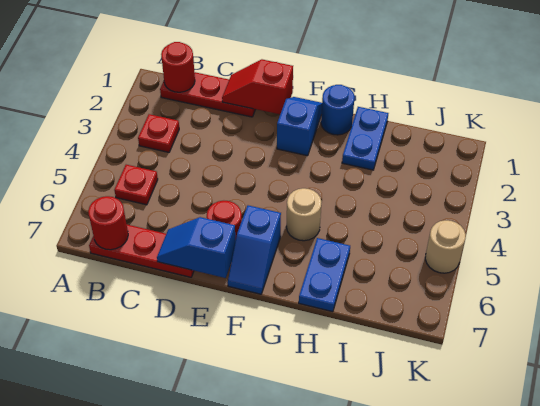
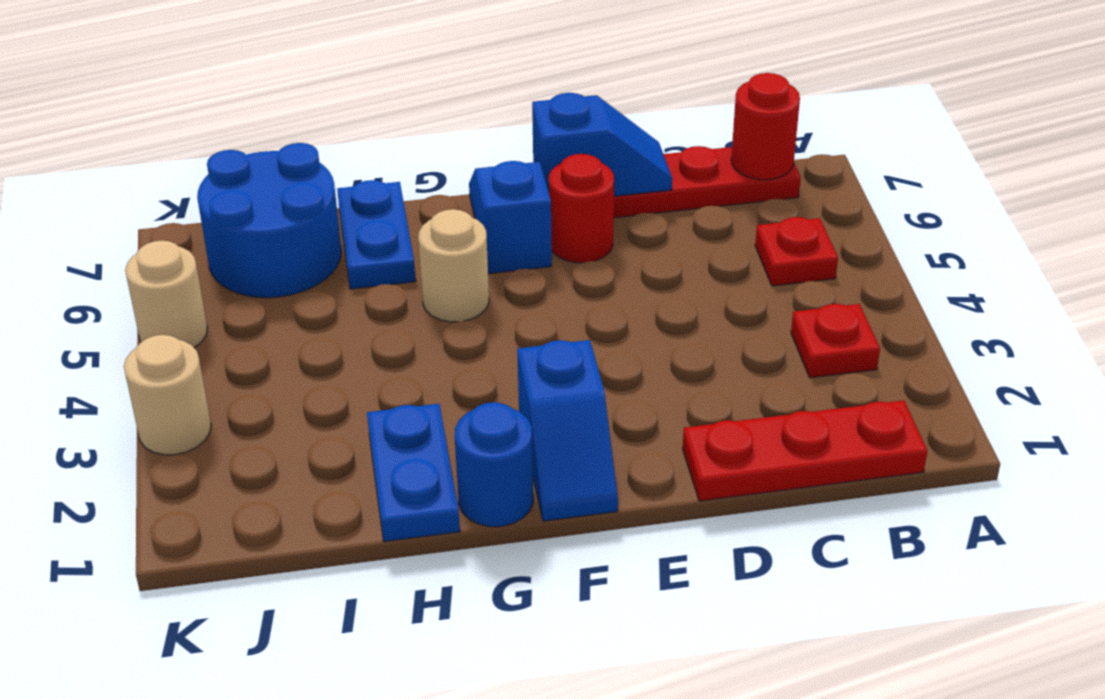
red round brick B1 level 2 -> none
red slope D1:E1 level 2 top E -> none
none -> blue round brick I6:J7 level 1
none -> tan round brick K3 level 1

